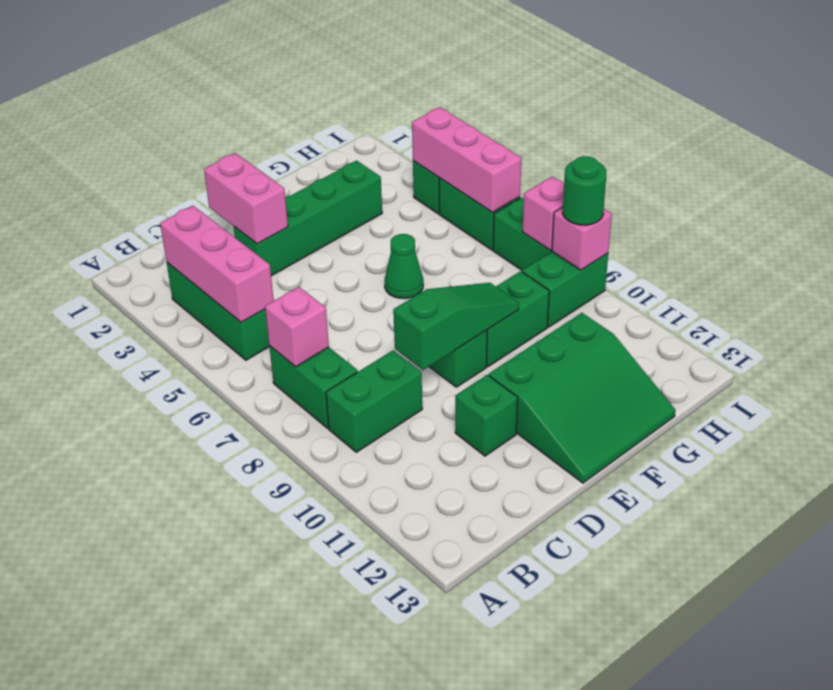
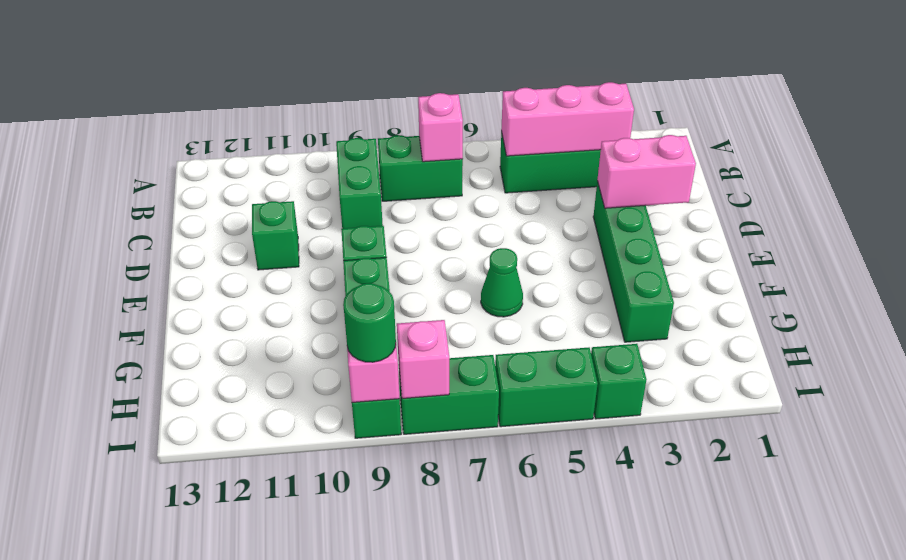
green slope D9:F9 level 2 top D -> none
green slope E11:G13 level 1 top 11 -> none
pink brick I4:I6 level 2 -> none

